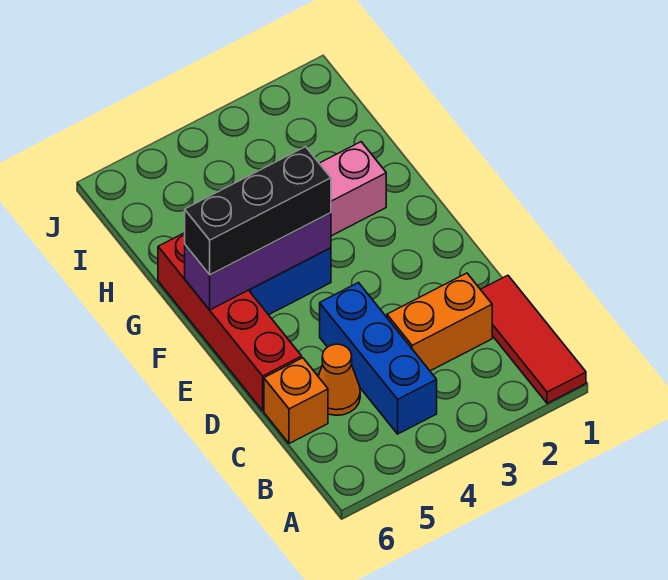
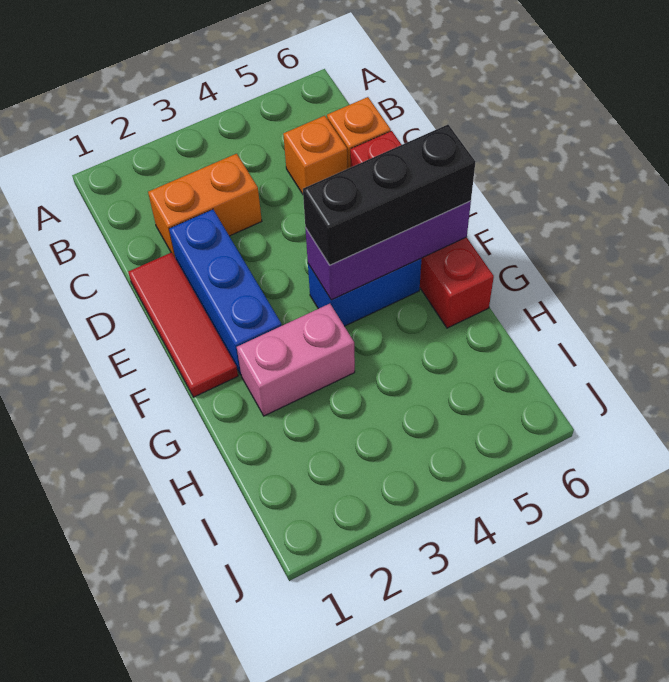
red tile A1:C1 level 1 -> red tile D1:F1 level 1
blue brick B4:D4 level 1 -> blue brick D2:F2 level 1
orange cone C5 level 1 -> orange brick C5 level 1

